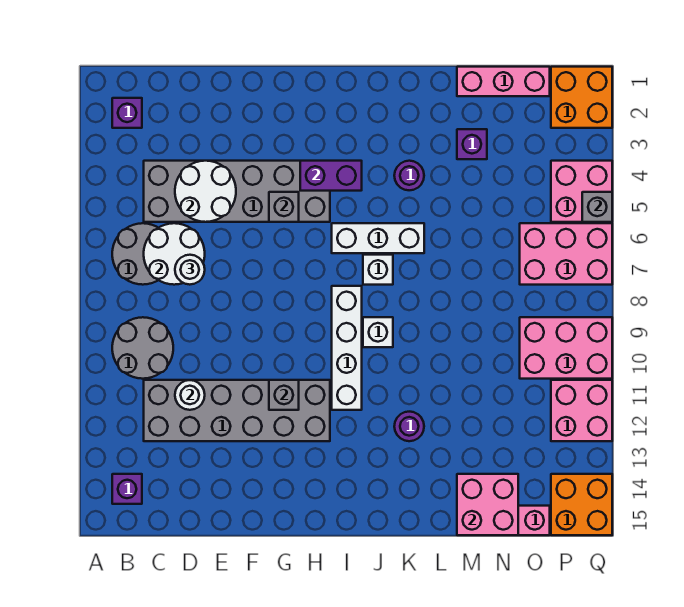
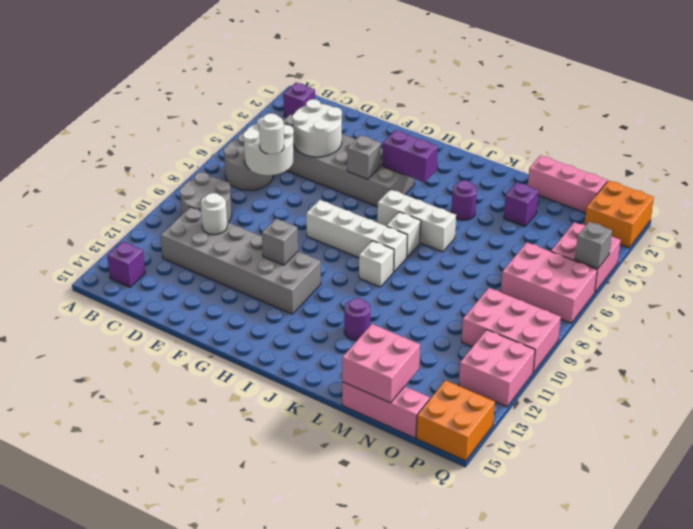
white brick I8:I11 level 1 -> white brick G8:J8 level 1

